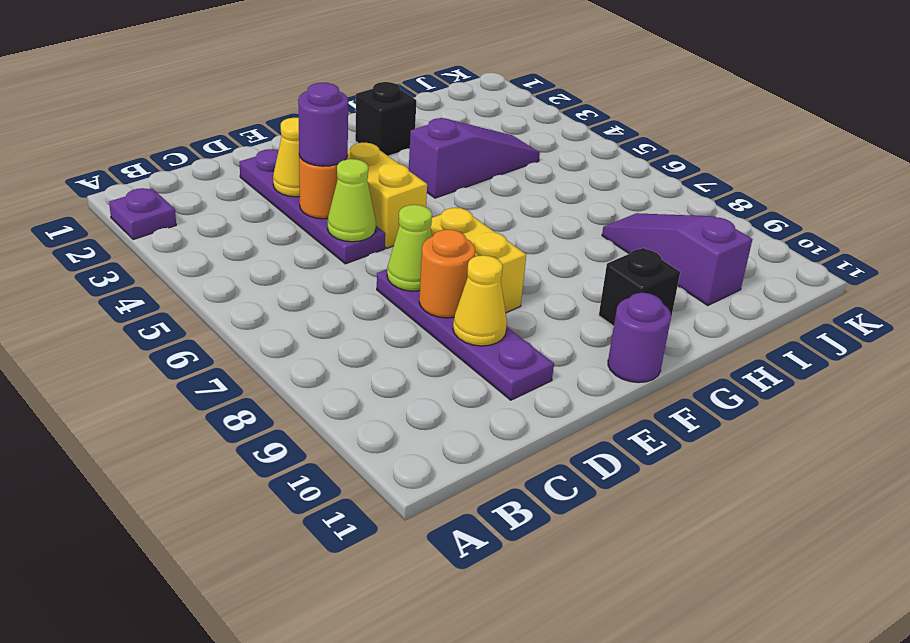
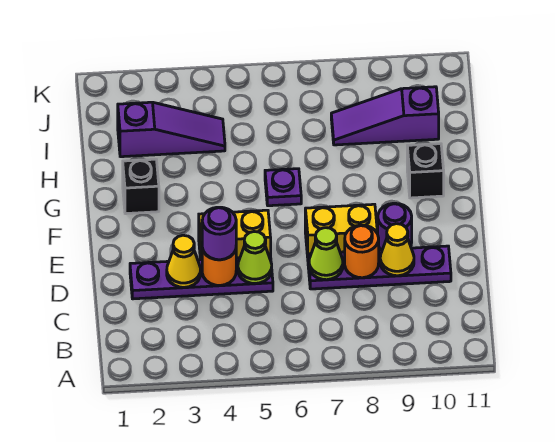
purple plate A2 level 1 -> purple plate G6 level 1
purple round brick F11 level 1 -> purple round brick E9 level 1
purple slope G4:I4 level 1 top G -> purple slope I2:I4 level 1 top 2

